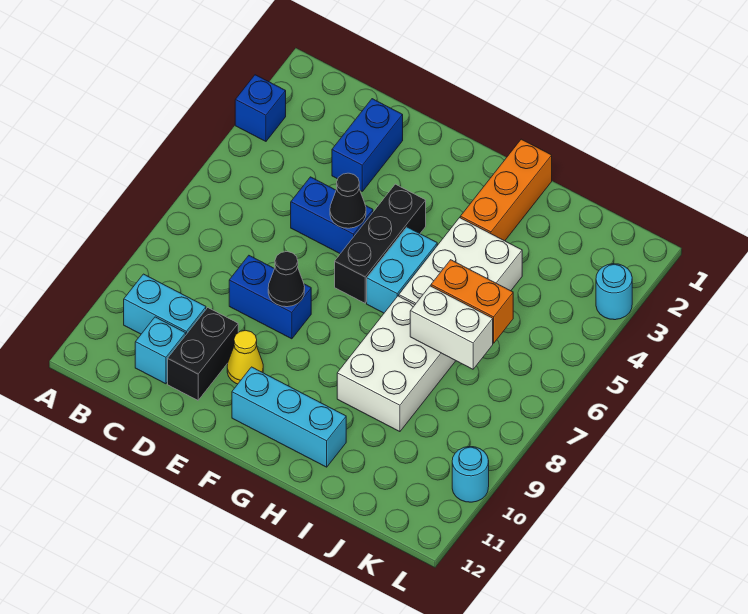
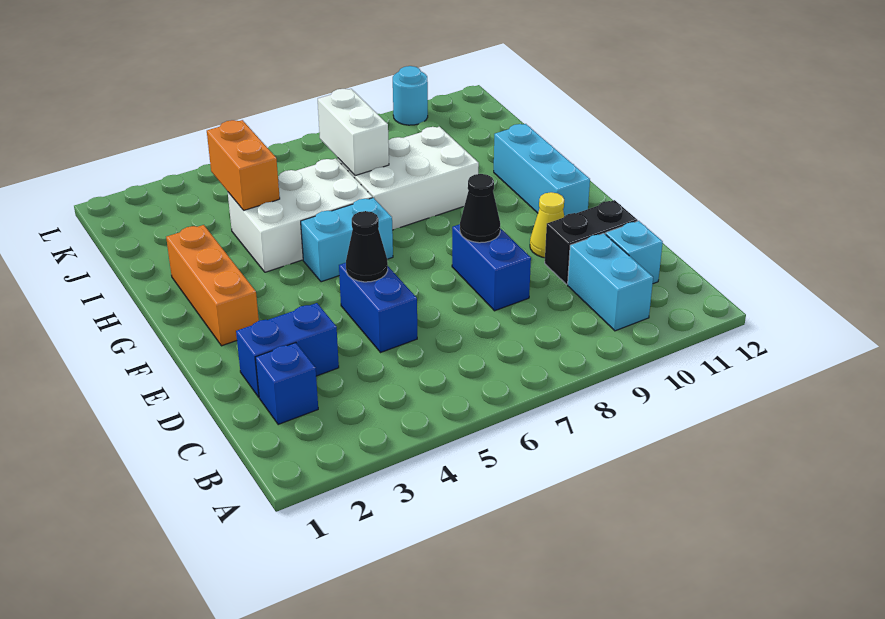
blue brick A3 level 1 -> blue brick C2 level 1
black brick F4:F6 level 1 -> none
orange brick H1:H3 level 1 -> orange brick F2:H2 level 1
orange brick I6:J6 level 2 -> orange brick I4:J4 level 2
cyan round brick L3 level 1 -> none

